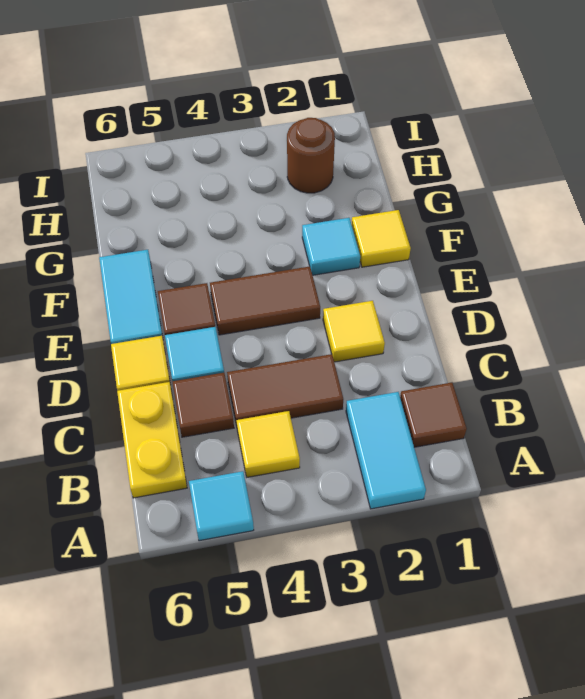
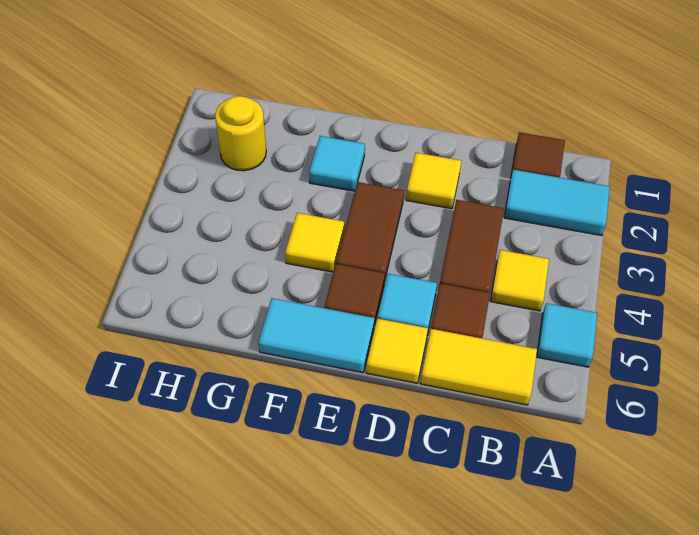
yellow plate B6:C6 level 1 -> yellow tile B6:C6 level 1
yellow tile F1 level 1 -> yellow tile F4 level 1
brown round brick H2 level 1 -> yellow round brick H2 level 1

